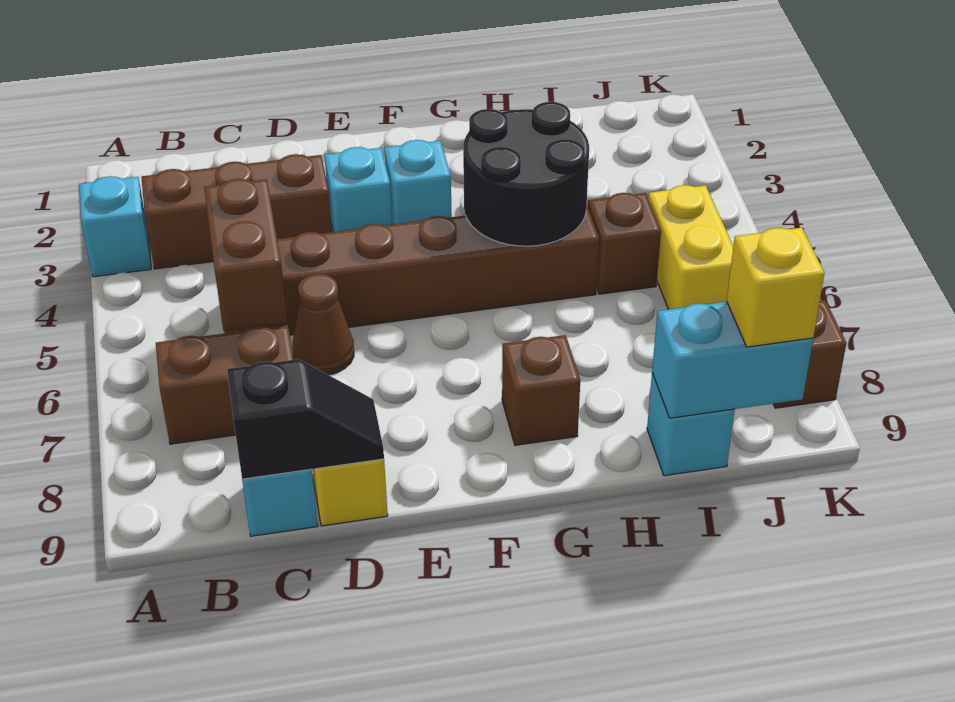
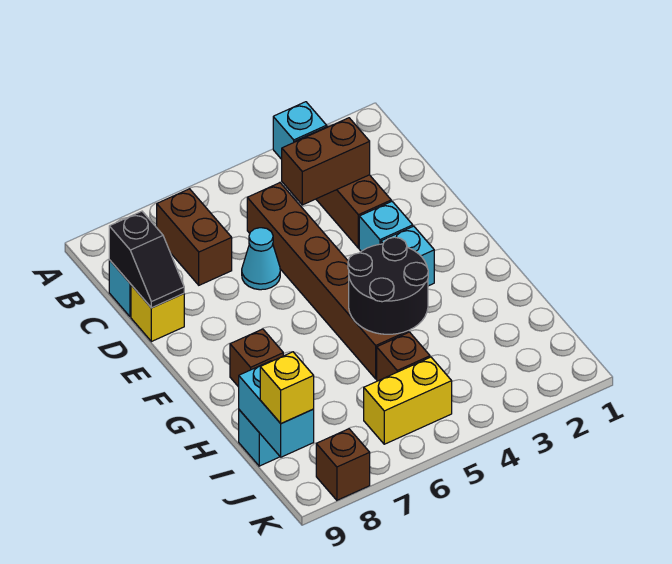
brown brick C5:C6 level 2 -> brown brick C3:C4 level 2
brown cone D6 level 1 -> cyan cone D6 level 1

